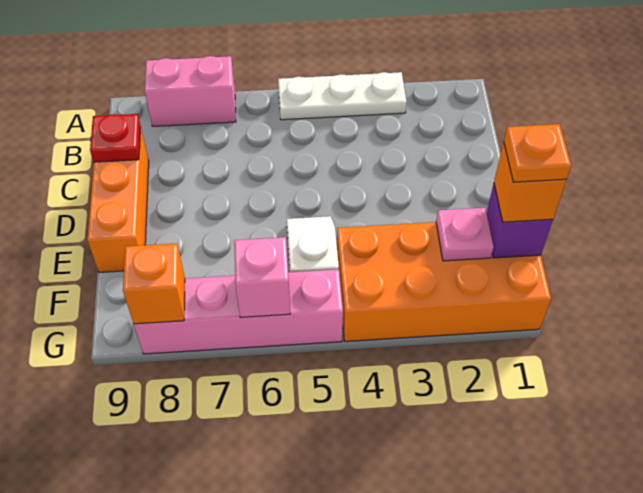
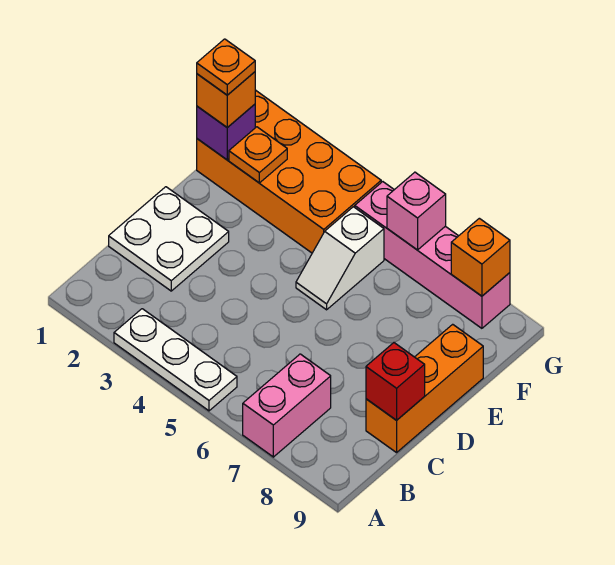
pink brick A7:A8 level 1 -> pink brick A7:B7 level 1
none -> white plate C1:D2 level 1
red plate C9 level 2 -> red brick C9 level 2
pink plate F2 level 2 -> orange plate F2 level 2

